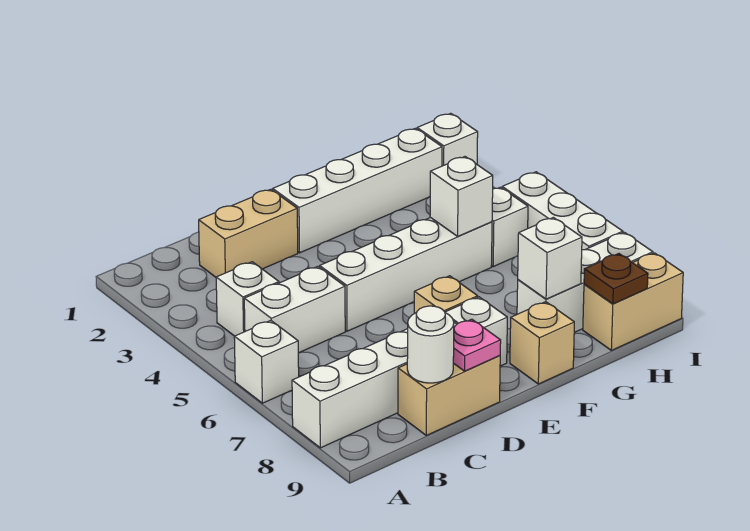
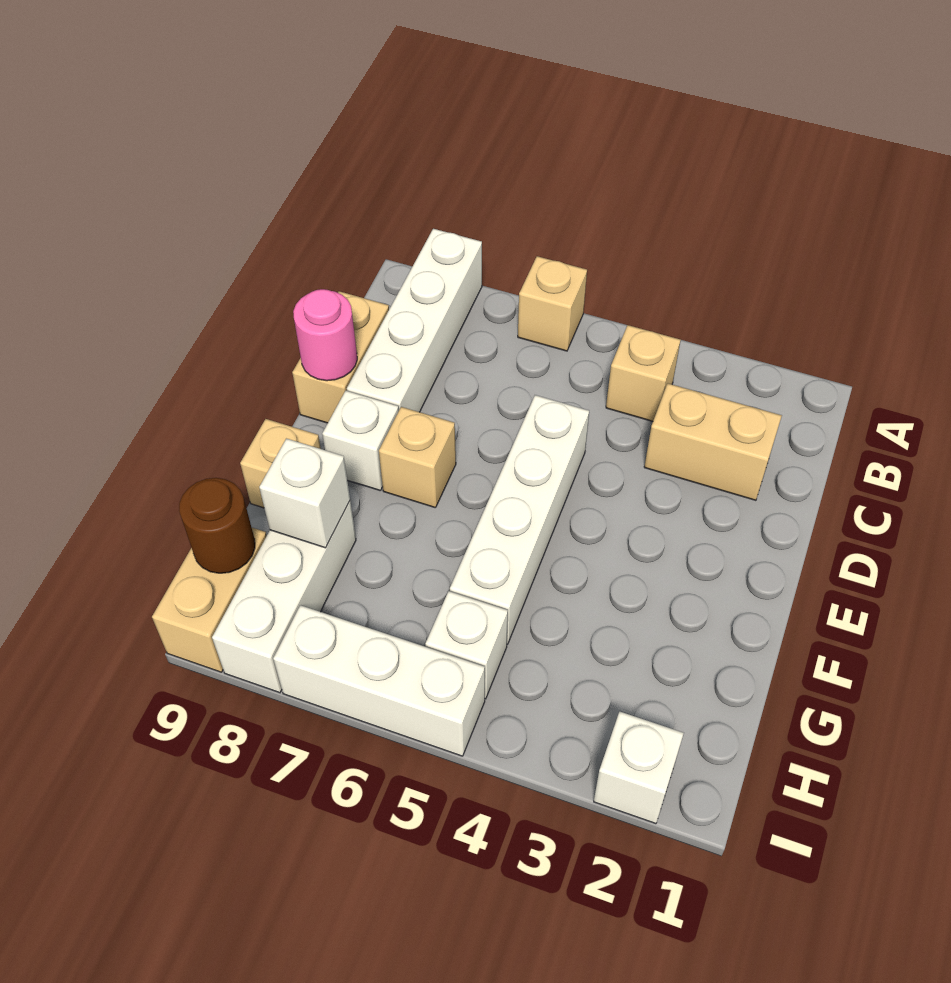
white brick A6 level 1 -> tan brick A6 level 1
white brick B4 level 1 -> tan brick B4 level 1
white brick B5:C5 level 1 -> none
tan brick C2:D2 level 1 -> tan brick C2:C3 level 1
white round brick C9 level 2 -> none
pink plate D9 level 2 -> pink round brick D9 level 2
white brick E2:H2 level 1 -> none
white brick G5 level 2 -> none
brown plate H9 level 2 -> brown round brick H9 level 2

